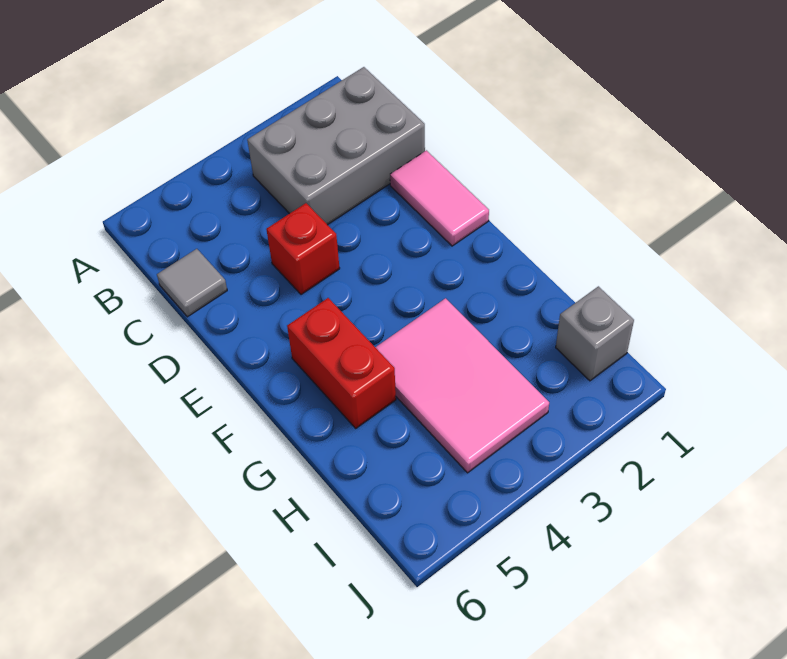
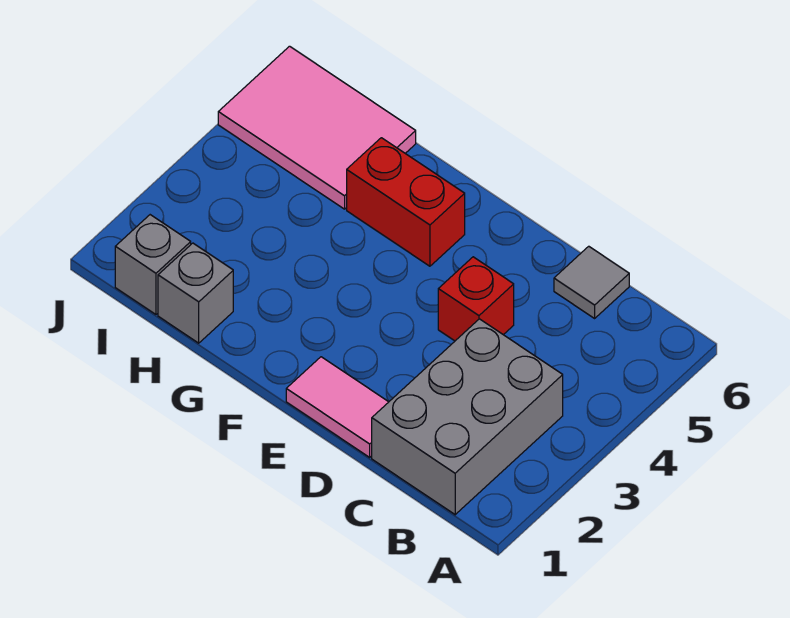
pink tile G3:I4 level 1 -> pink tile H5:J6 level 1
none -> grey brick H1 level 1

